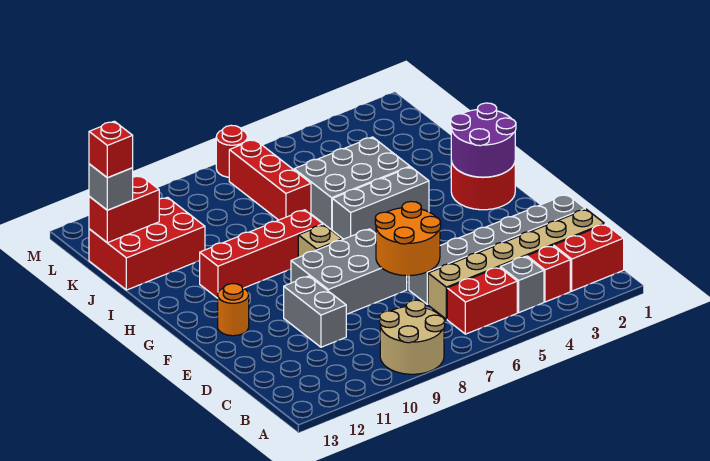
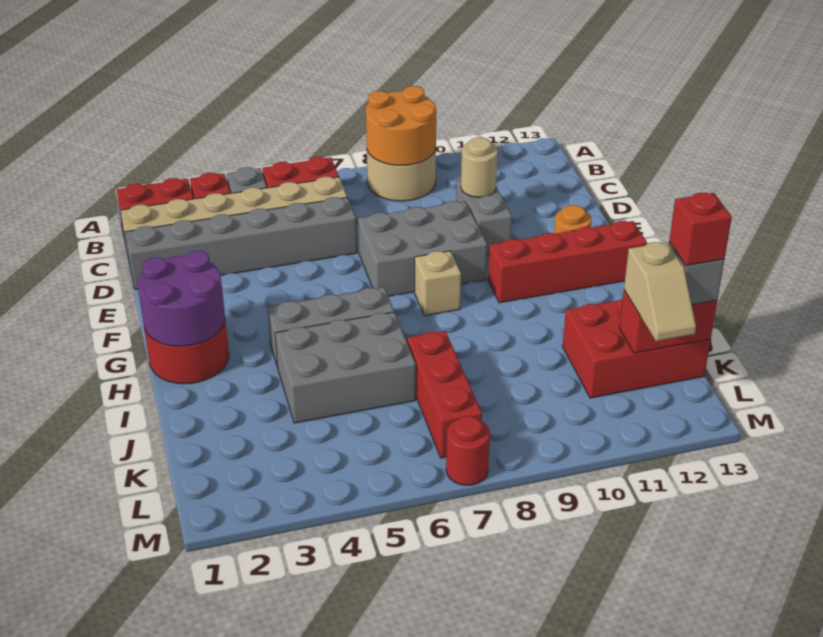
orange round brick D6:E7 level 2 -> orange round brick A8:B9 level 2
none -> tan round brick D10 level 2
red brick H8:H11 level 1 -> red brick G10:G13 level 1
none -> tan slope K12:L12 level 3 top K

